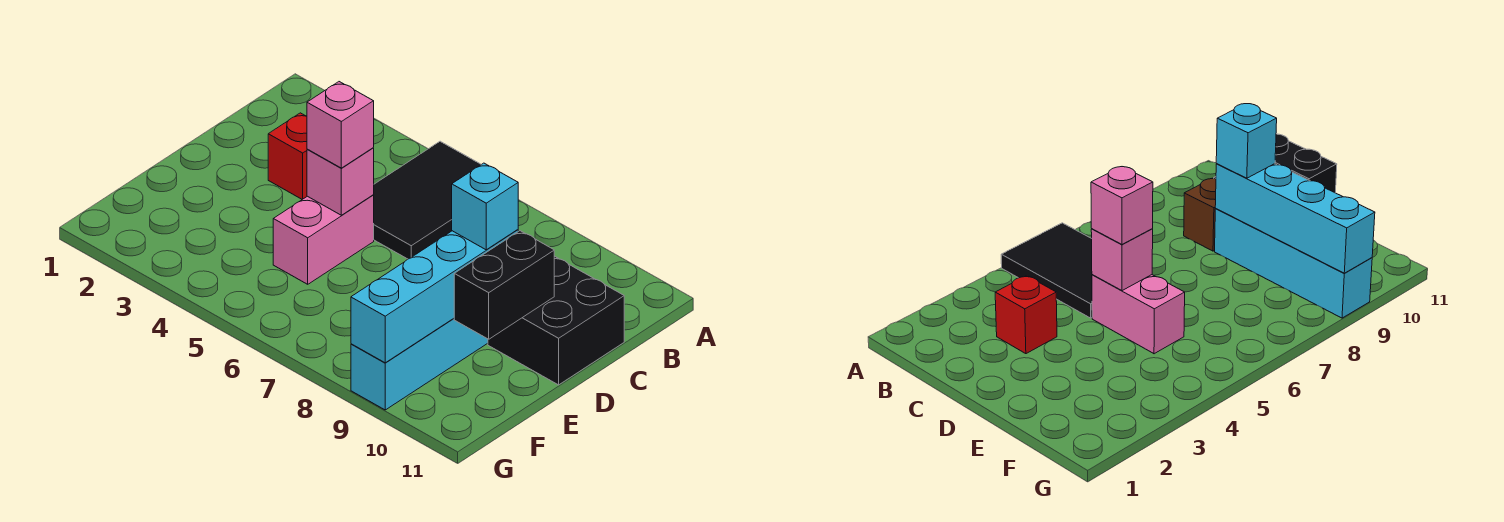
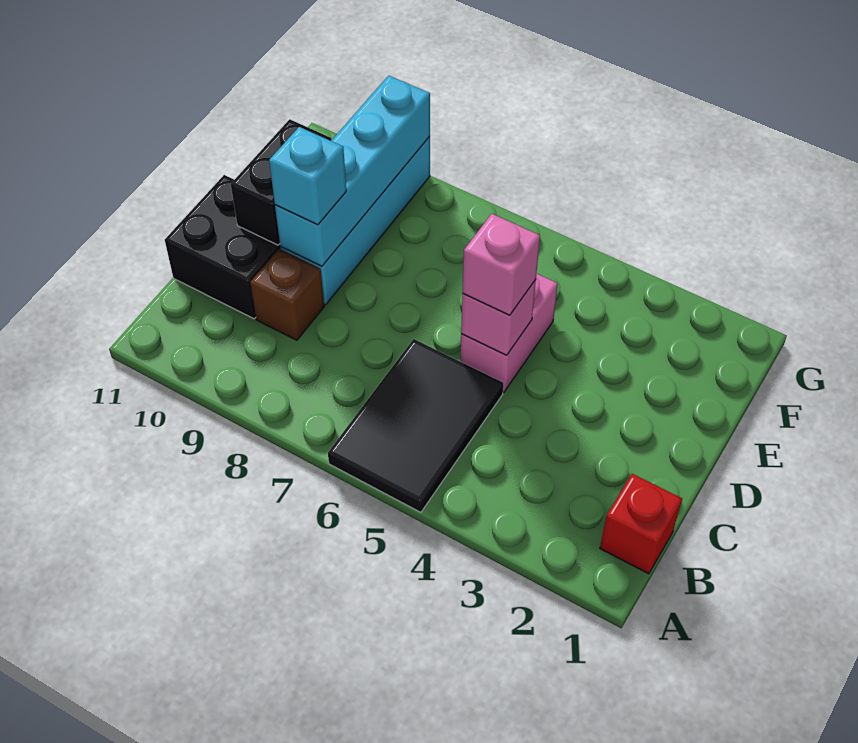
red brick C3 level 1 -> red brick B1 level 1

